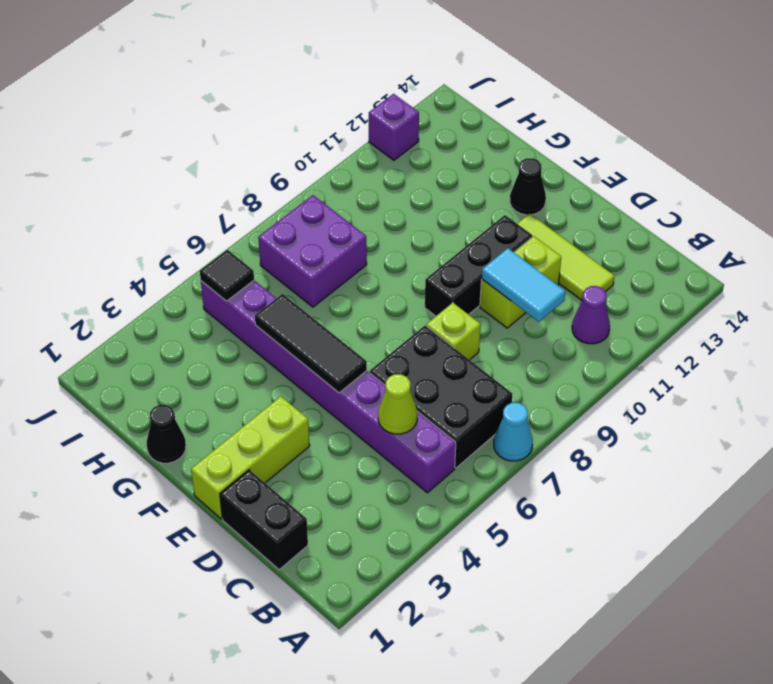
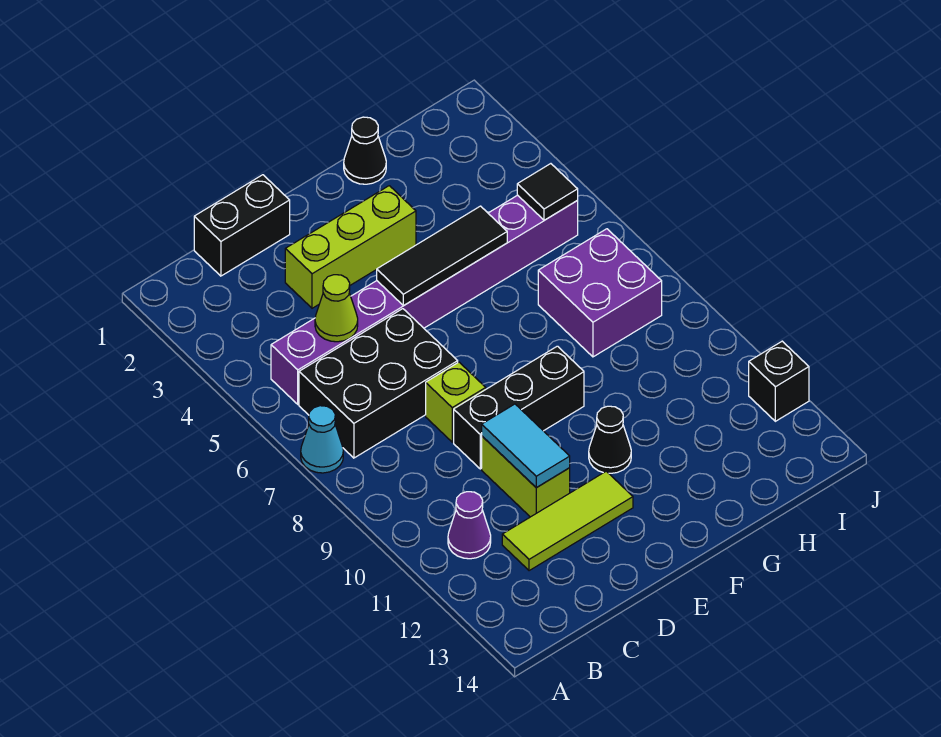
cyan tile C10:D10 level 2 -> cyan tile D10:D11 level 2
lime brick E1:E3 level 1 -> lime brick D3:F3 level 1
black brick E9:E11 level 1 -> black brick D9:F9 level 1
black cone F13 level 1 -> black cone F11 level 1
purple brick J12 level 1 -> black brick J12 level 1

